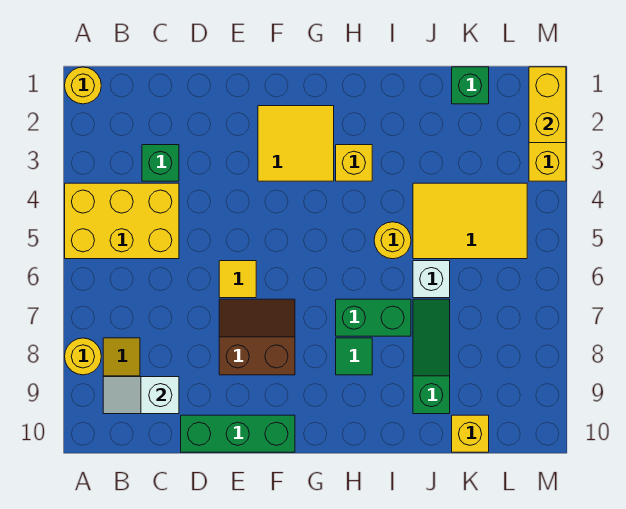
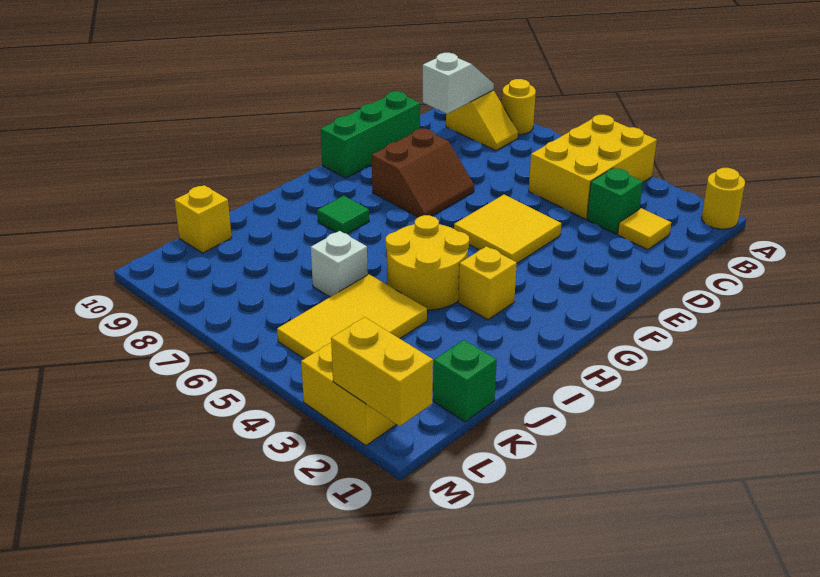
yellow tile E6 level 1 -> yellow tile C2 level 1
yellow tile F2:G3 level 1 -> yellow tile E4:F5 level 1
green brick H7:I7 level 1 -> none
yellow round brick I5 level 1 -> yellow round brick H4:I5 level 1
green slope J7:J9 level 1 top 9 -> none

